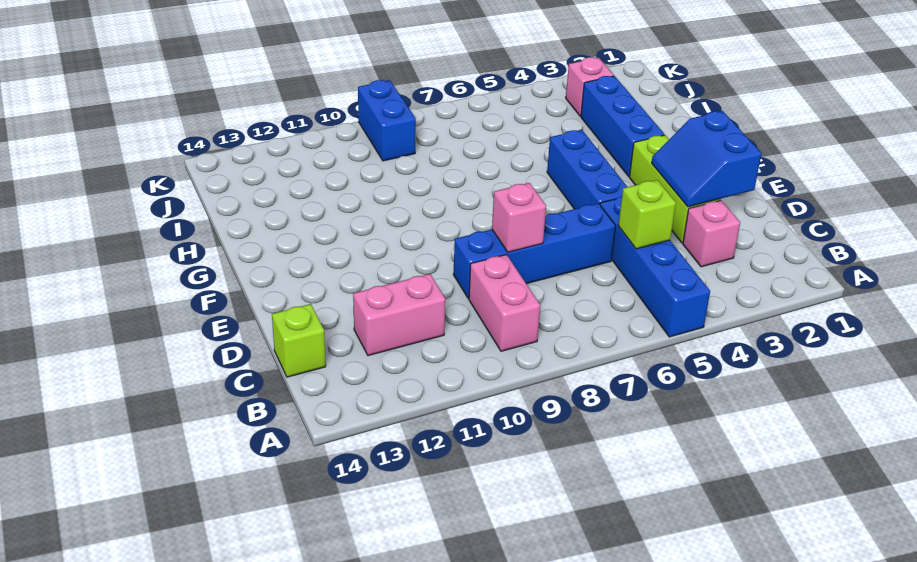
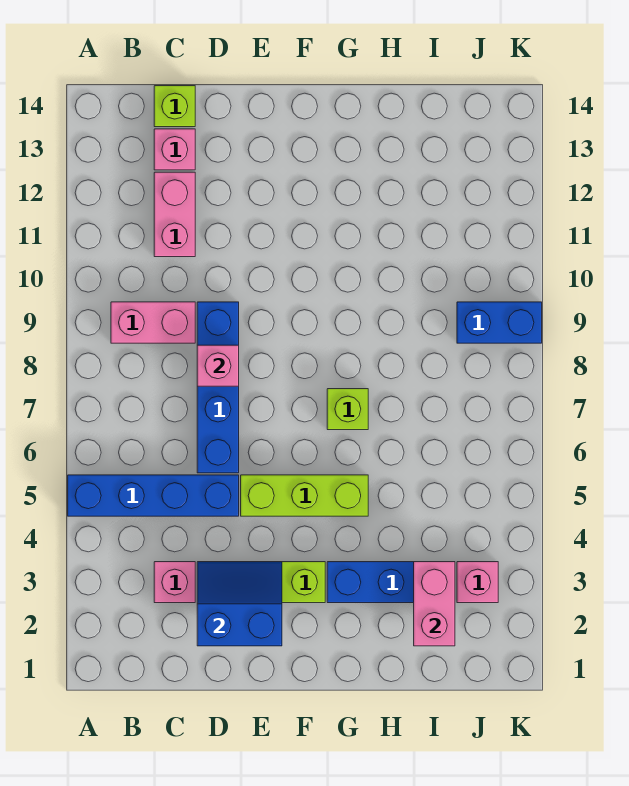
lime brick C5 level 2 -> lime brick G7 level 1
none -> pink brick C13 level 1
blue brick E5:G5 level 1 -> lime brick E5:G5 level 1
none -> pink brick I2:I3 level 2

